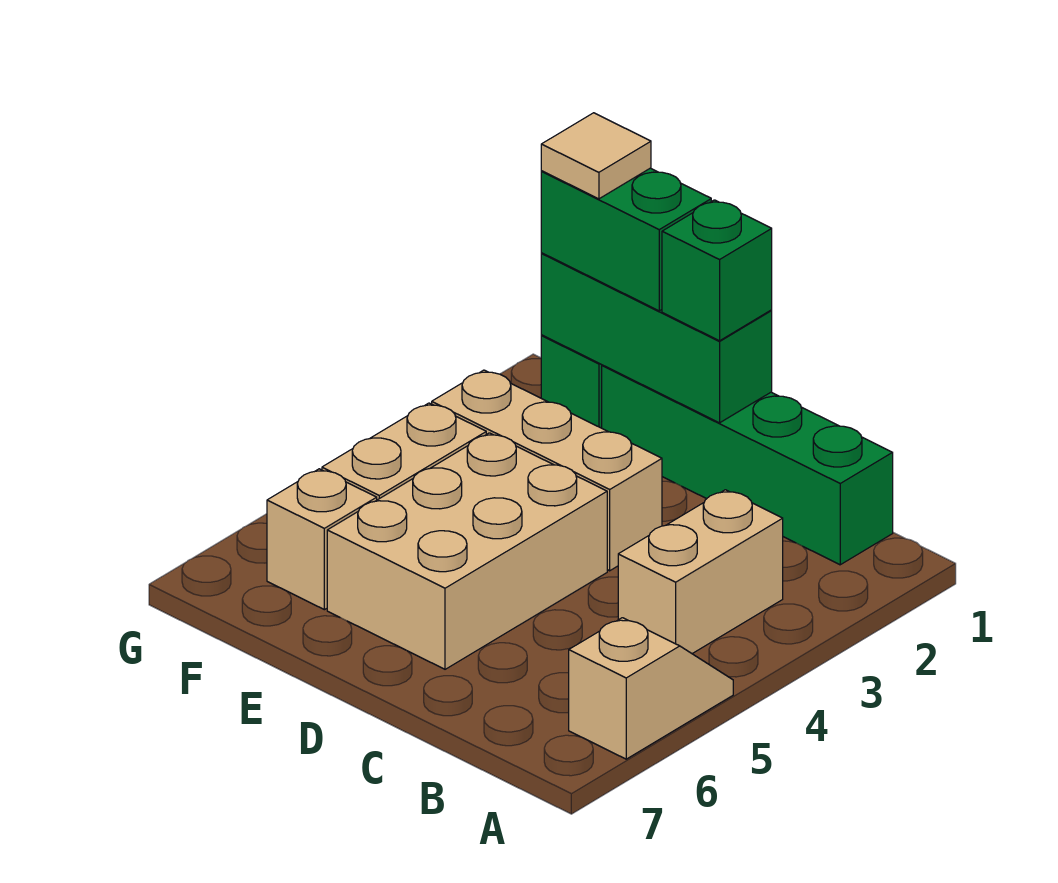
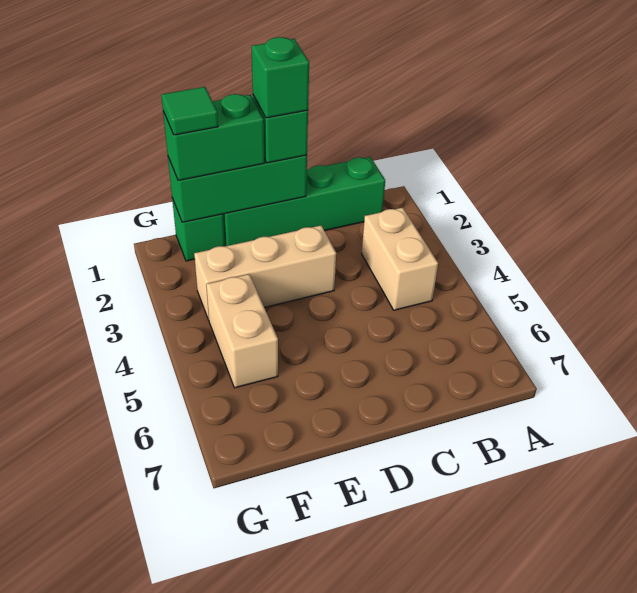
tan slope A5:A6 level 1 top 6 -> none
none -> green brick D1 level 4
tan brick D4:E6 level 1 -> none
tan tile F1 level 4 -> green tile F1 level 4
tan brick F6 level 1 -> none

